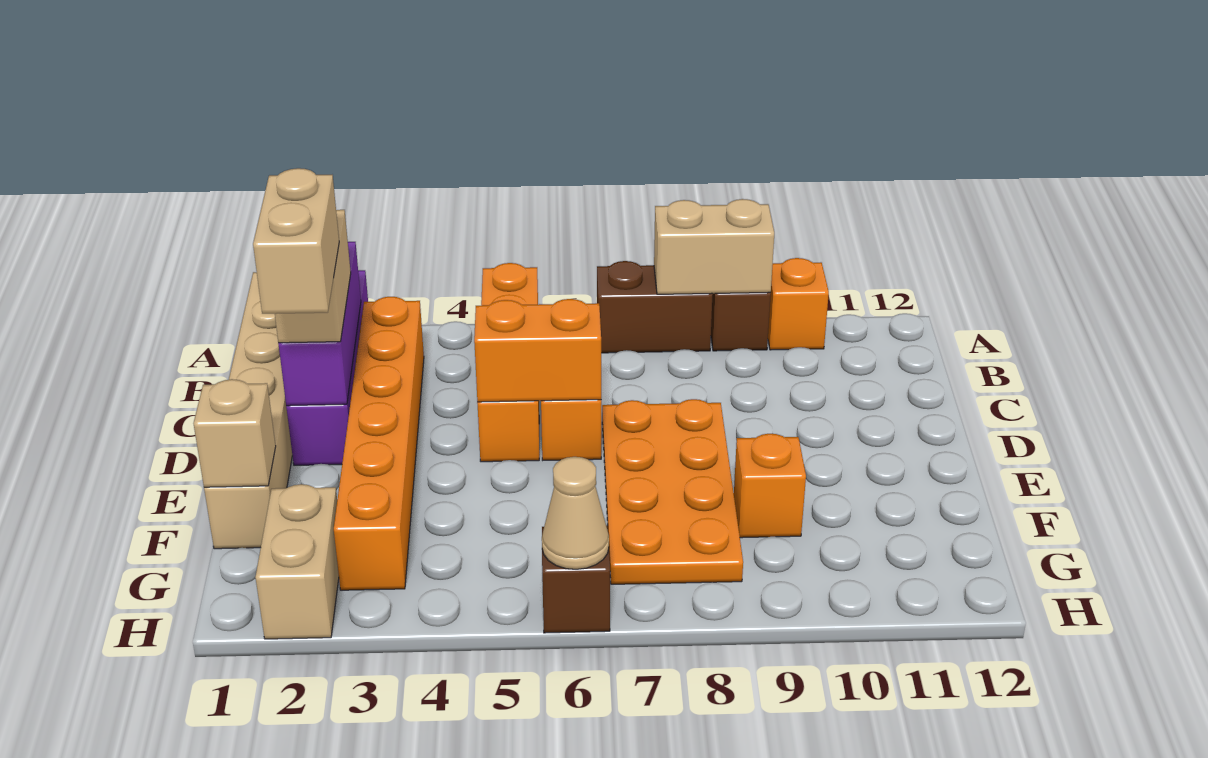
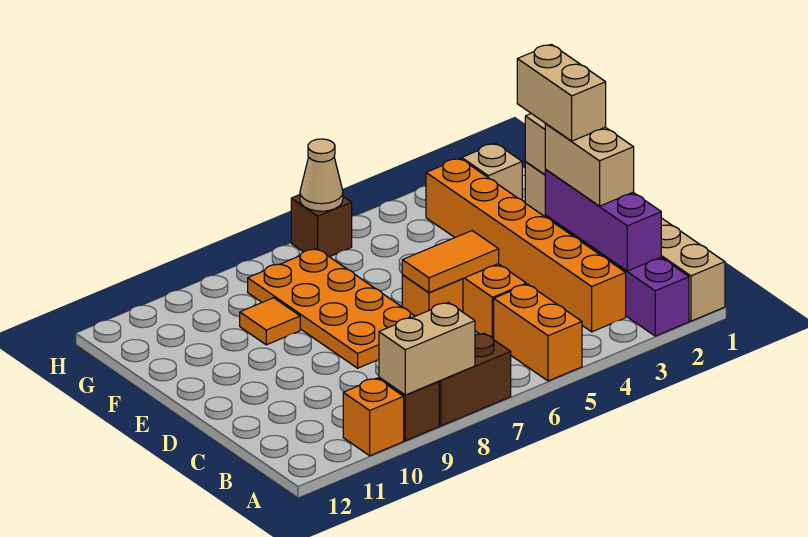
orange brick D5:D6 level 2 -> orange tile D5:D6 level 2
orange brick F9 level 1 -> orange tile F9 level 1
tan brick G2:H2 level 1 -> tan brick G2 level 1

